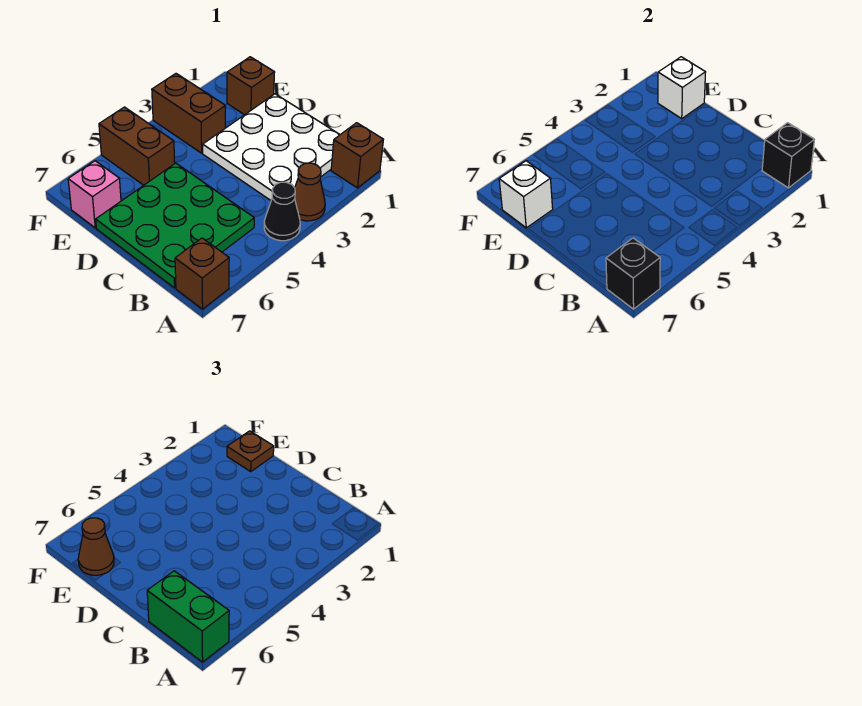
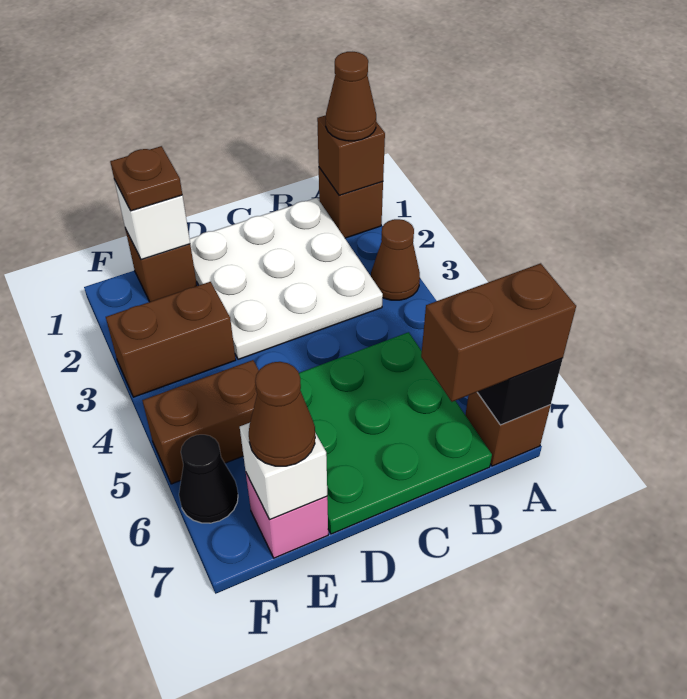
black brick A1 level 2 -> brown brick A1 level 2
none -> brown cone A1 level 3
black cone A4 level 1 -> black cone F6 level 1
green brick A7:B7 level 3 -> brown brick A7:B7 level 3

